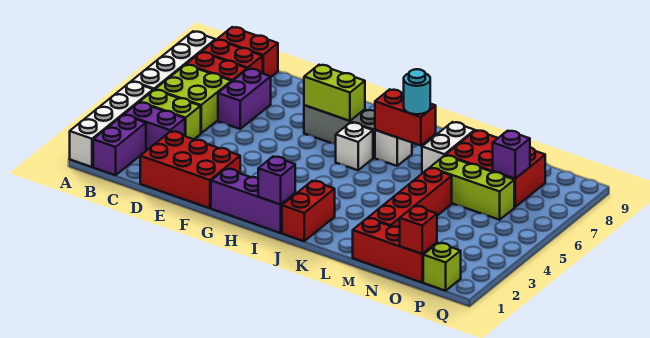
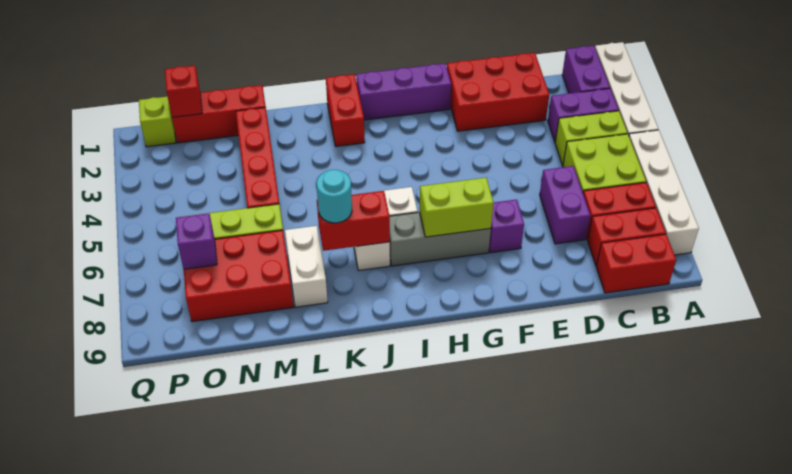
purple brick I1 level 2 -> purple brick F7 level 1

